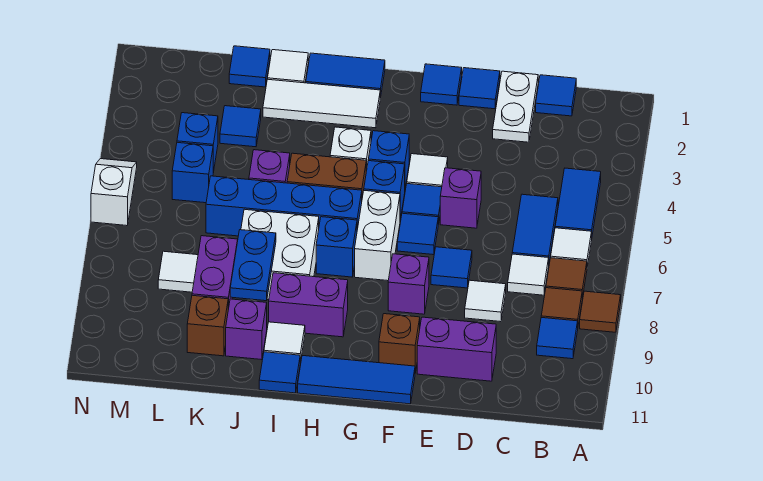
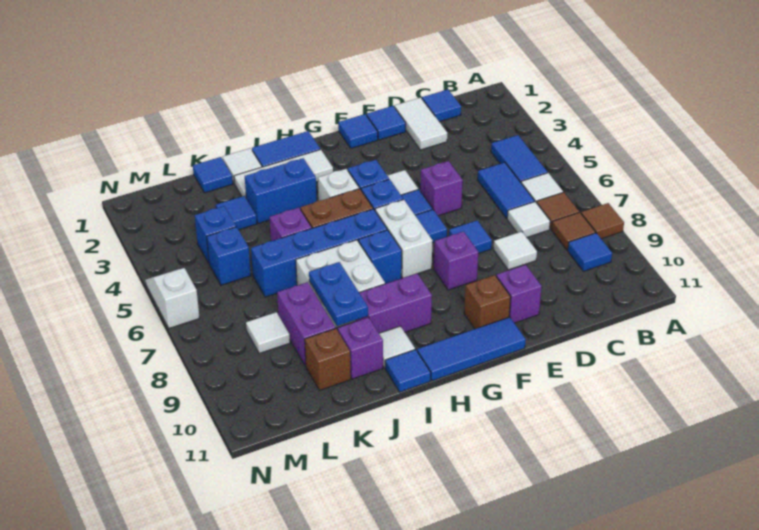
white plate D1:D2 level 1 -> white tile D1:D2 level 1
purple brick D10:E10 level 1 -> purple brick E10 level 1
none -> blue brick I3:J3 level 1

